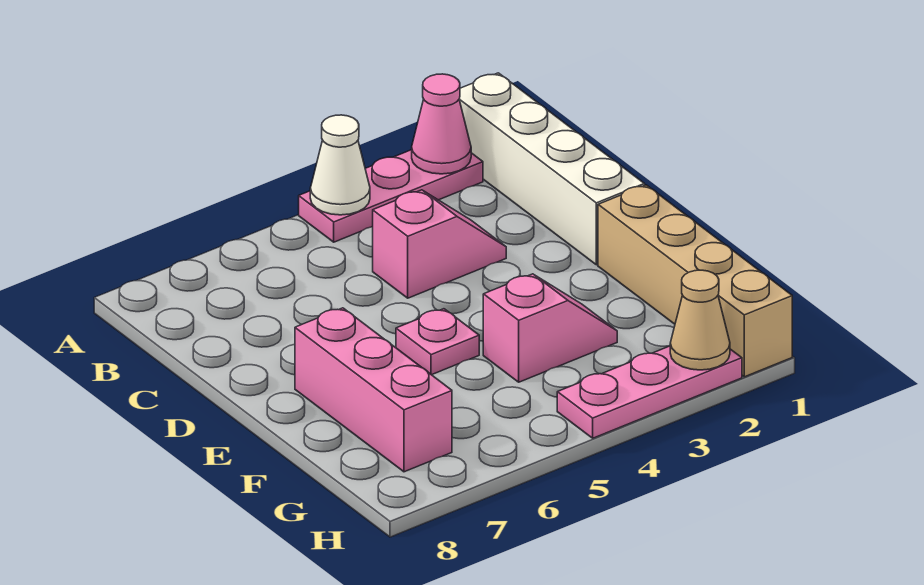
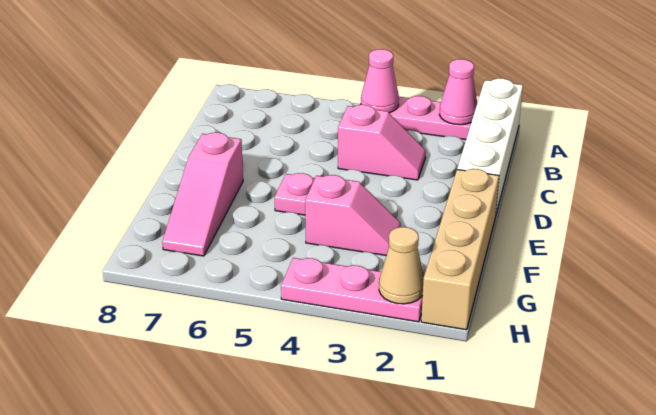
white cone A4 level 2 -> pink cone A4 level 2
pink brick E7:G7 level 1 -> pink slope E7:G7 level 1 top E

